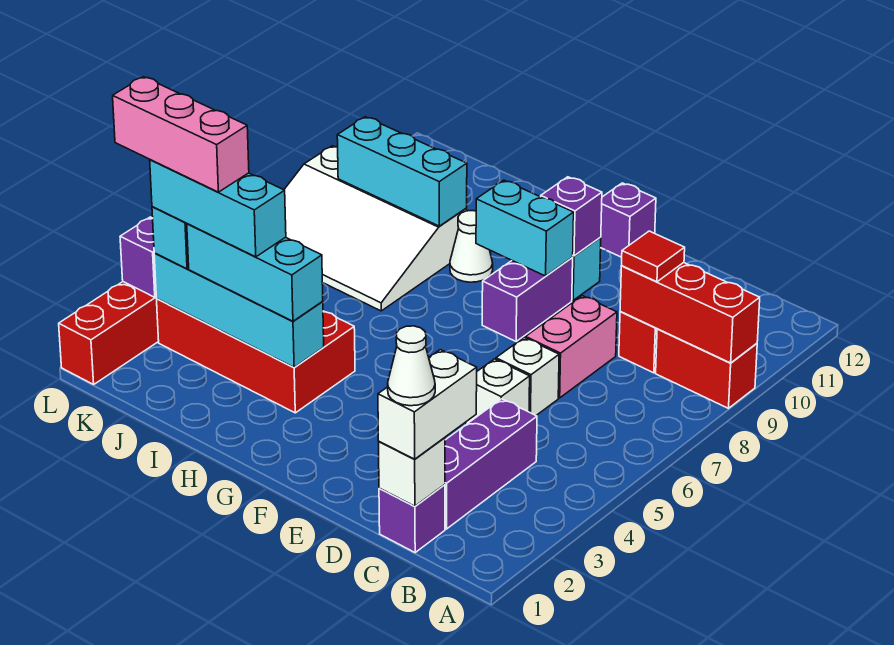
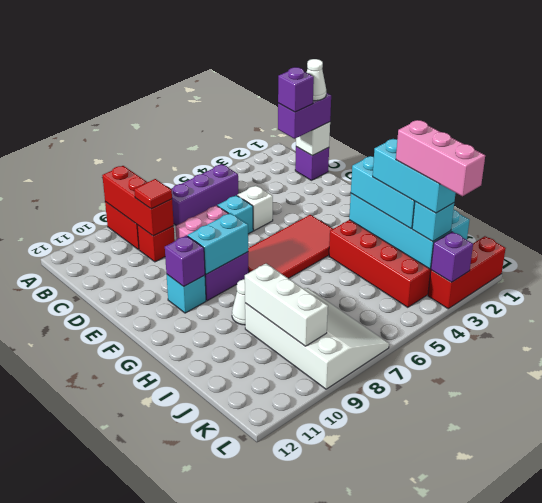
white brick C1:C2 level 3 -> purple brick C1:C2 level 3
purple brick C2:C4 level 1 -> purple brick B5:B7 level 1
white brick D6 level 1 -> cyan brick D6 level 1
none -> red tile F4:G7 level 1
cyan brick F9:G9 level 2 -> cyan brick F8:F9 level 2
purple brick F12 level 1 -> purple brick C2 level 4
cyan brick H3:K3 level 2 -> cyan brick H2:K3 level 2
cyan brick I9:K9 level 2 -> white brick I9:K9 level 2

